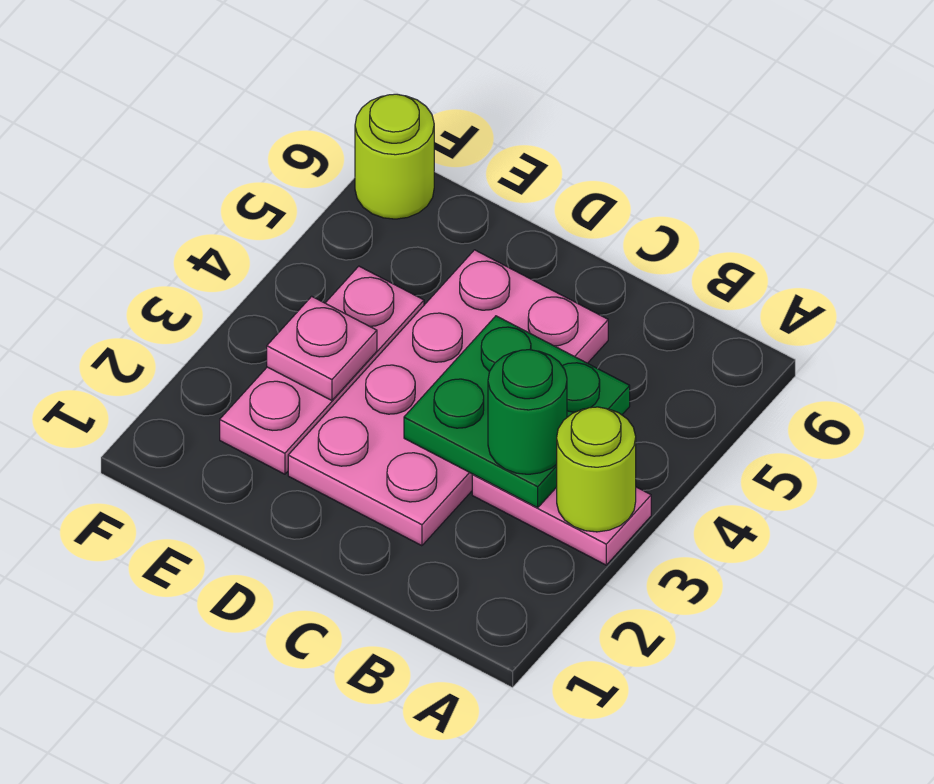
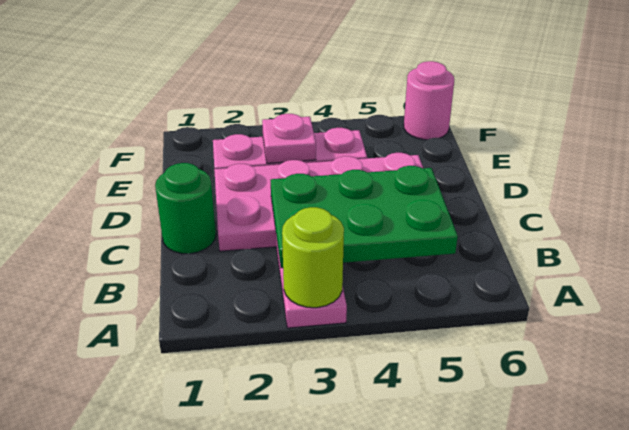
green plate B3:C4 level 2 -> green plate B3:C5 level 2
green round brick B3 level 3 -> green round brick C1 level 1
lime round brick F6 level 1 -> pink round brick F6 level 1

